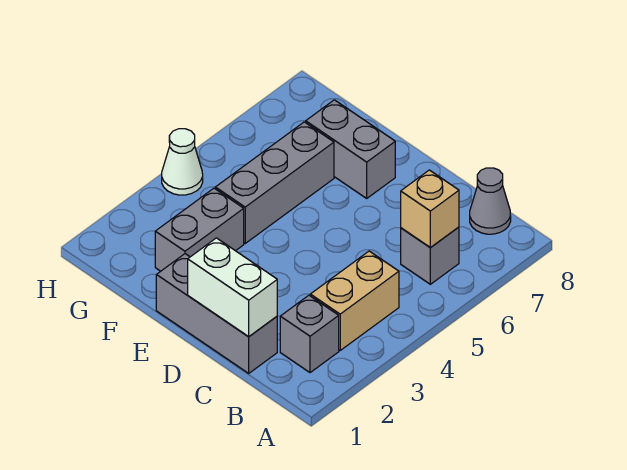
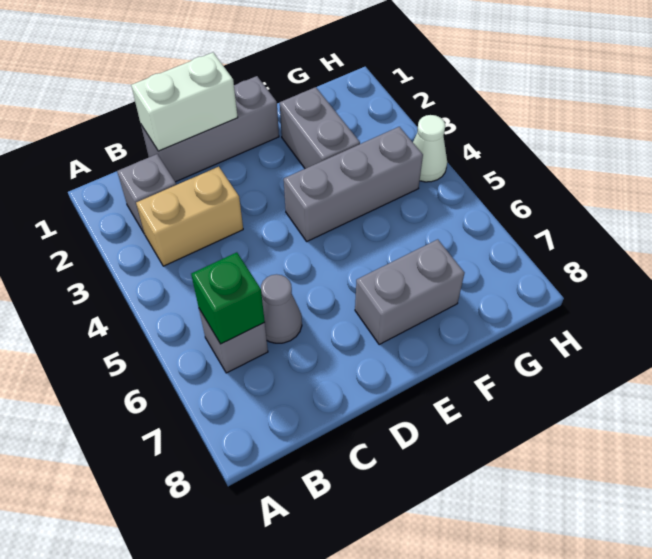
tan brick B3:B4 level 1 -> tan brick B3:C3 level 1
tan brick B6 level 2 -> green brick B6 level 2
grey cone B8 level 1 -> grey cone C6 level 1
grey brick F4:F6 level 1 -> grey brick E4:G4 level 1

